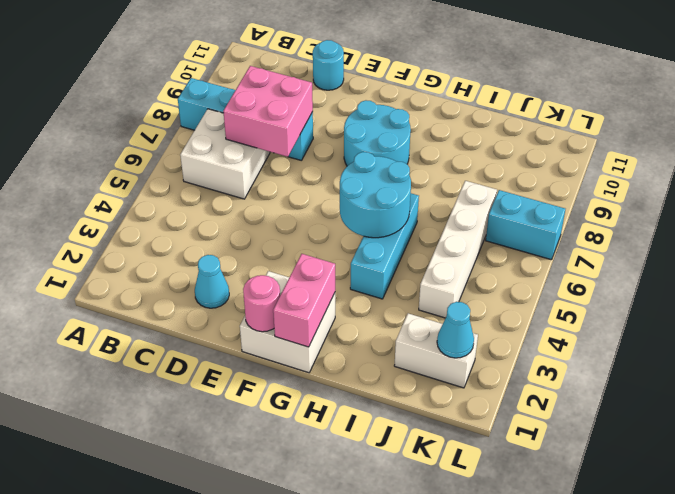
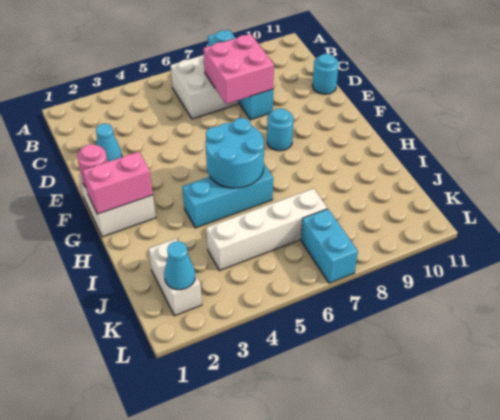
cyan round brick F8:G9 level 1 -> cyan round brick F8 level 1

